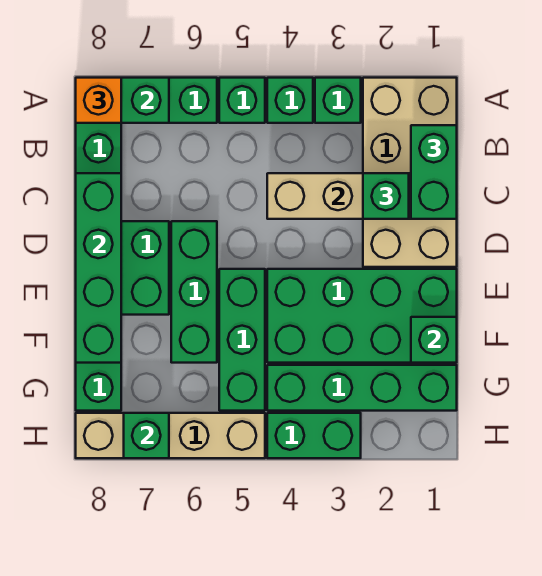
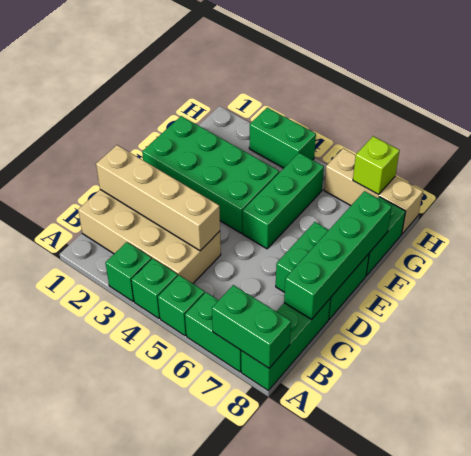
tan brick A1:D2 level 1 -> tan brick B1:C4 level 1
orange brick A8 level 3 -> none
green brick B1:C1 level 3 -> none
green brick C2 level 3 -> none
green brick D6:F6 level 1 -> none
green brick F1 level 2 -> none
green brick G1:G4 level 1 -> none
tan brick H5:H8 level 1 -> tan brick H6:H8 level 1
green brick H7 level 2 -> lime brick H7 level 2

